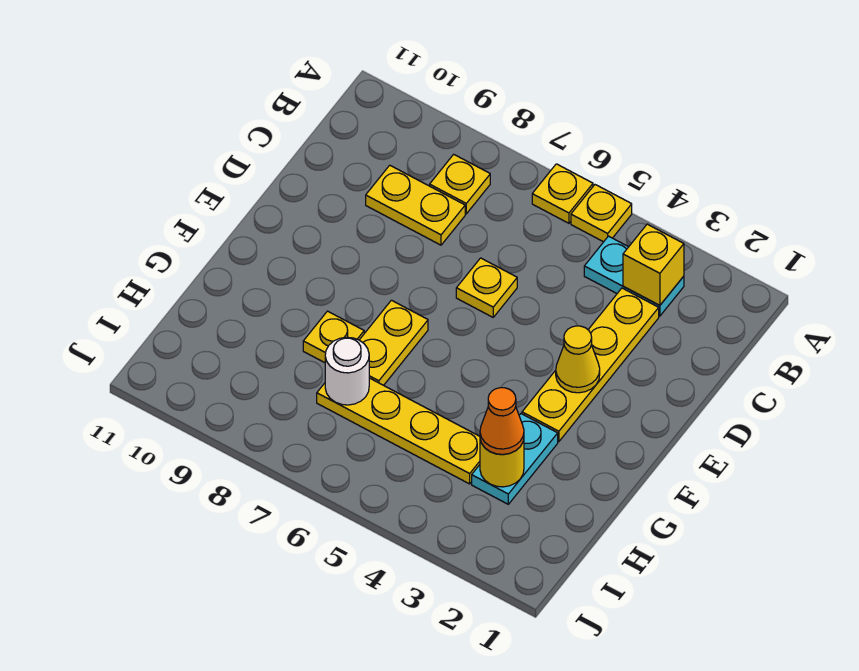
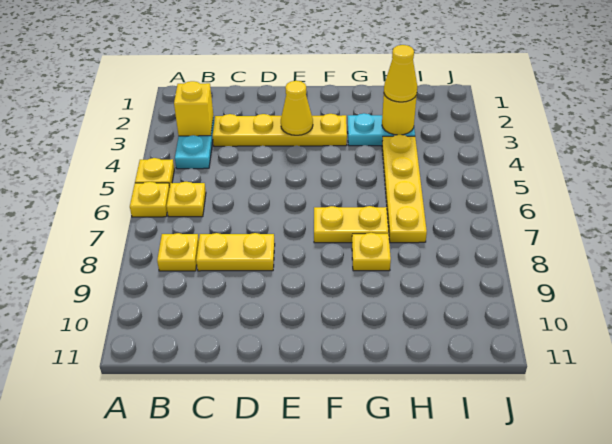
yellow plate C8:C9 level 1 -> yellow plate C8:D8 level 1
yellow plate D6 level 1 -> yellow plate B6 level 1
orange cone H3 level 3 -> yellow cone H3 level 3
white round brick H7 level 2 -> none

